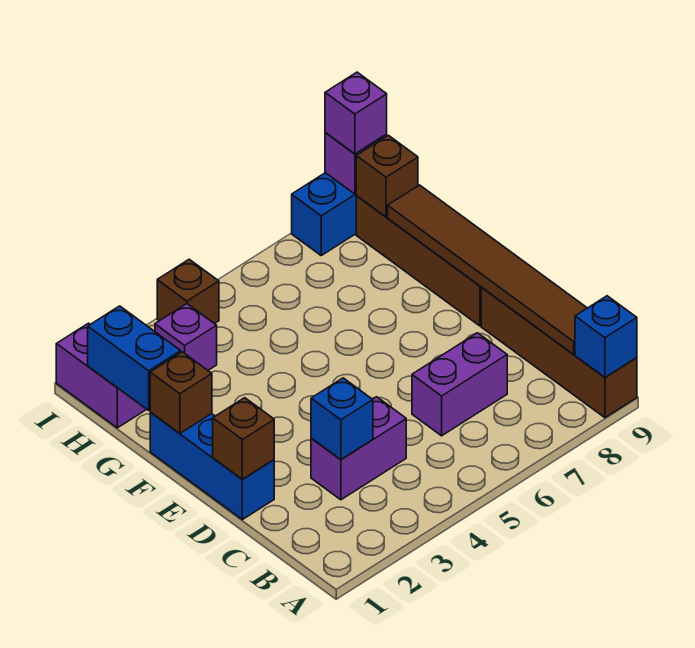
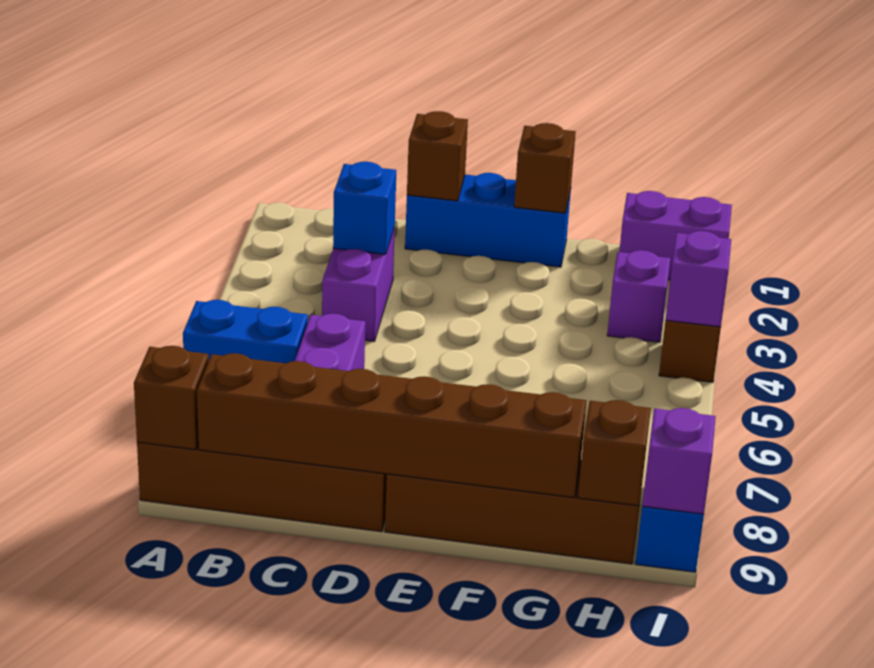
blue brick A9 level 2 -> brown brick A9 level 2
brown tile B9:G9 level 2 -> brown brick B9:G9 level 2
blue brick G1:H1 level 2 -> blue brick A6:B6 level 1
purple brick I9 level 3 -> purple brick I4 level 2

